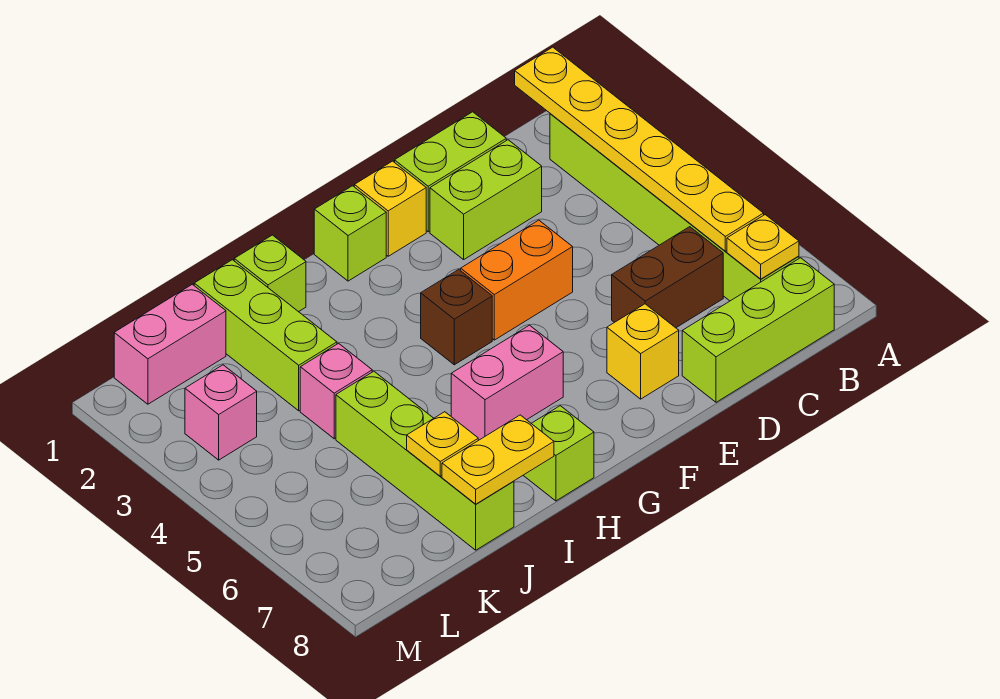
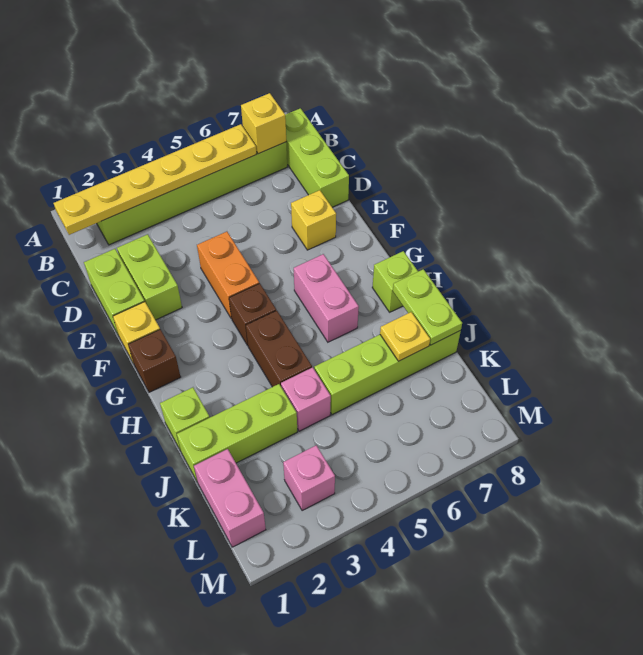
yellow plate B7 level 2 -> yellow brick B7 level 2
brown brick C6:D6 level 1 -> brown brick H4:I4 level 1
lime brick G1 level 1 -> brown brick G1 level 1
yellow plate I8:J8 level 2 -> lime plate I8:J8 level 2

